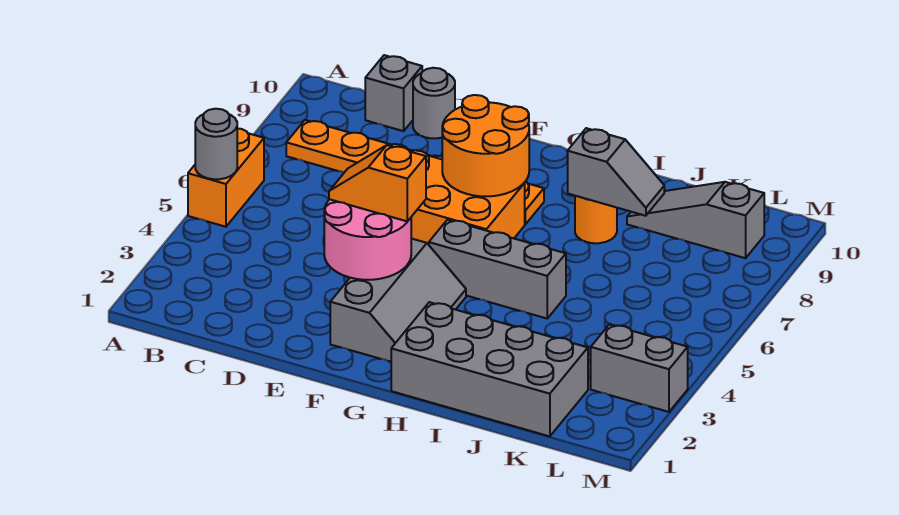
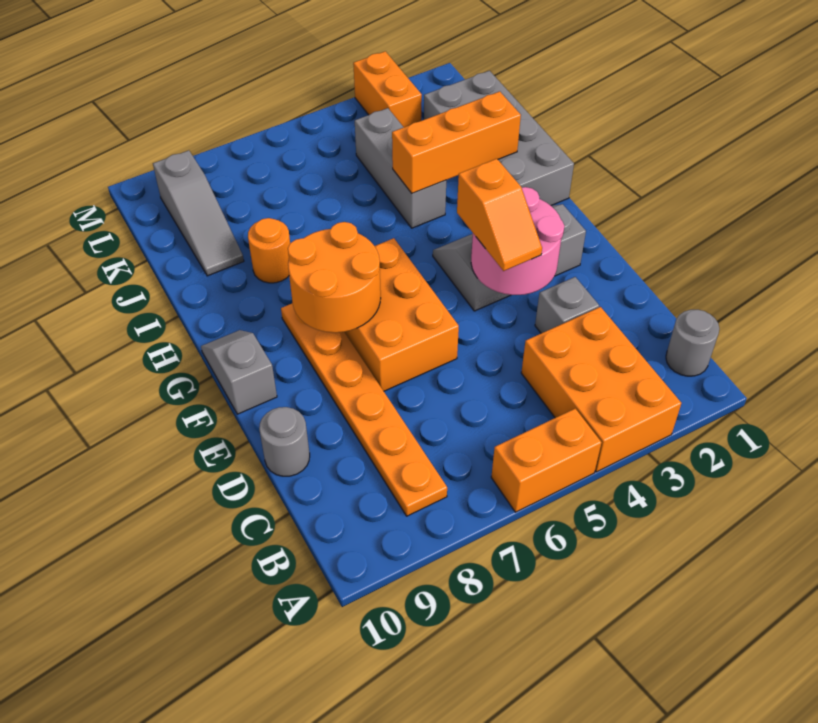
none -> orange brick A3:C4 level 1
grey round brick A5 level 2 -> grey round brick B1 level 1
grey brick C10 level 1 -> grey brick D3 level 1
grey brick G5:I5 level 1 -> grey brick I4:K4 level 1
none -> orange brick I2:I4 level 2
grey slope I8:J8 level 2 top I -> grey slope F10:G10 level 1 top F
grey brick L3:M3 level 1 -> orange brick L3:M3 level 1

